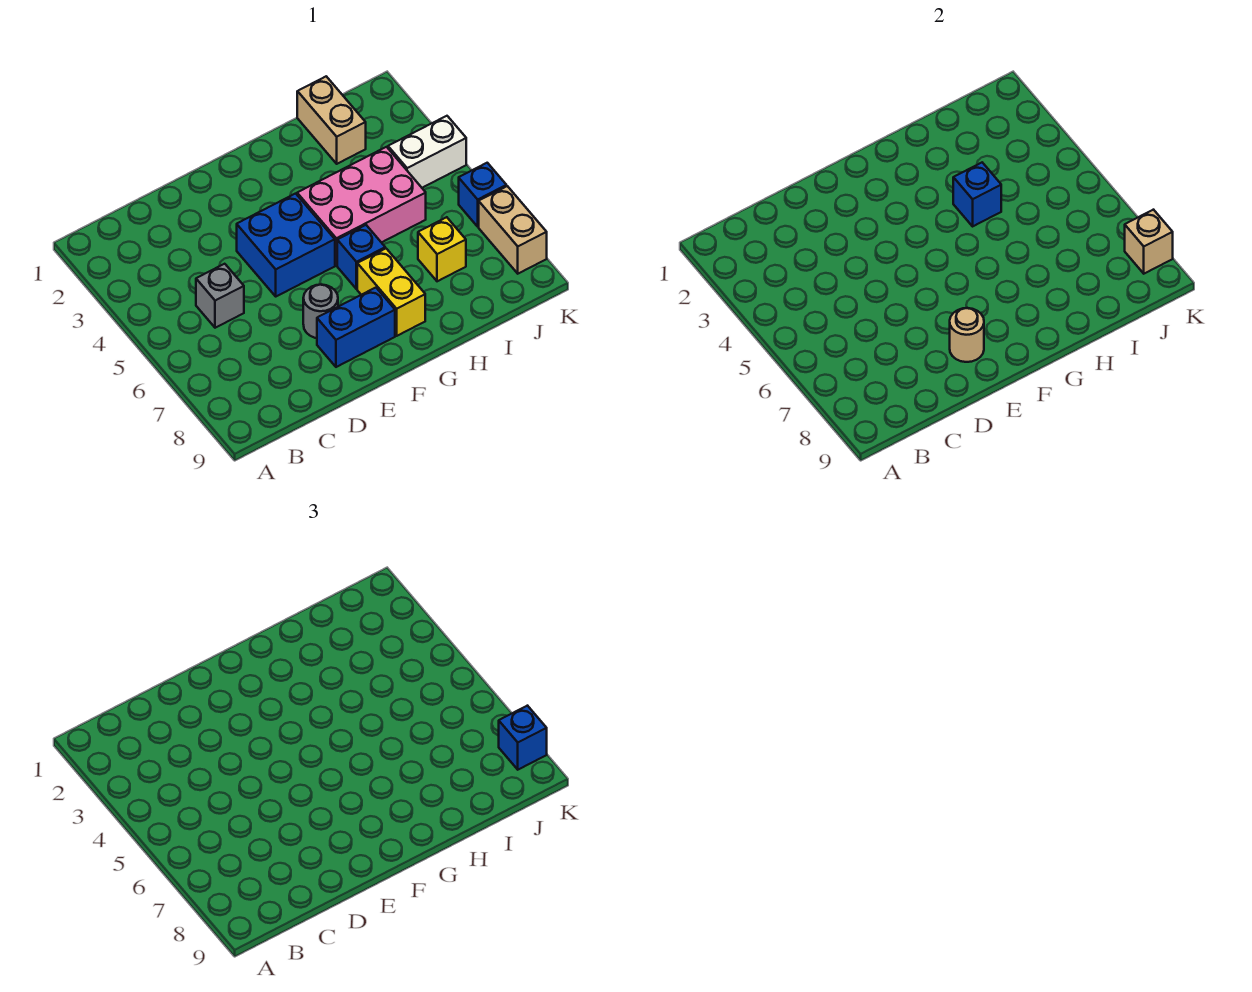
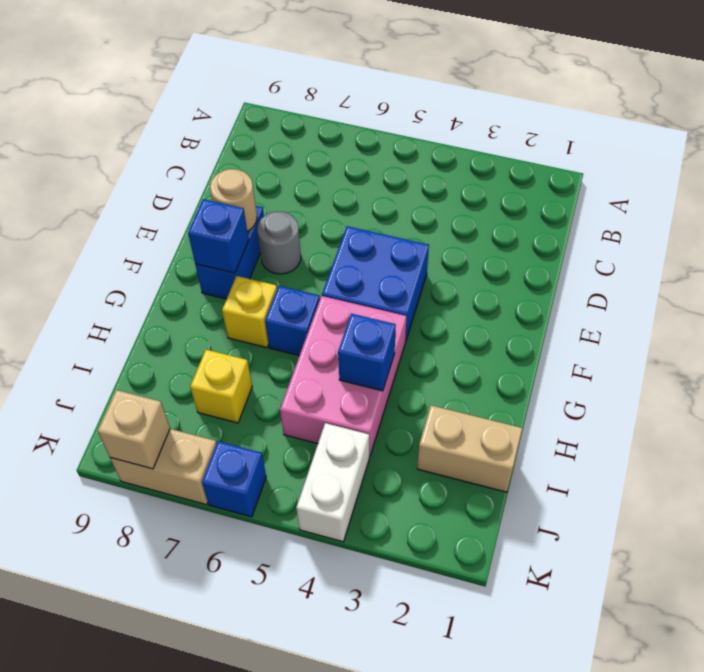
grey brick C5 level 1 -> none
yellow brick G7:G8 level 1 -> yellow brick G7 level 1
blue brick K8 level 3 -> blue brick F8 level 2

